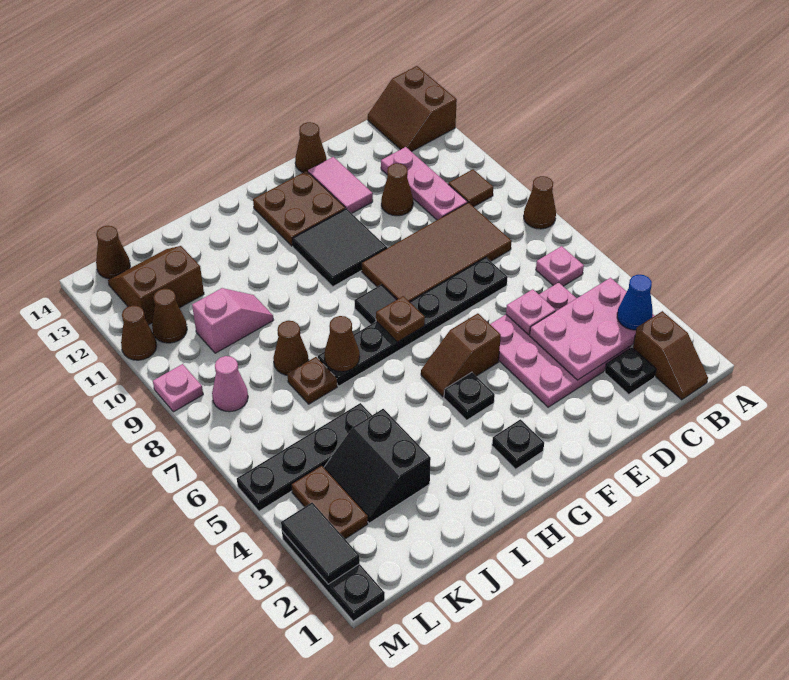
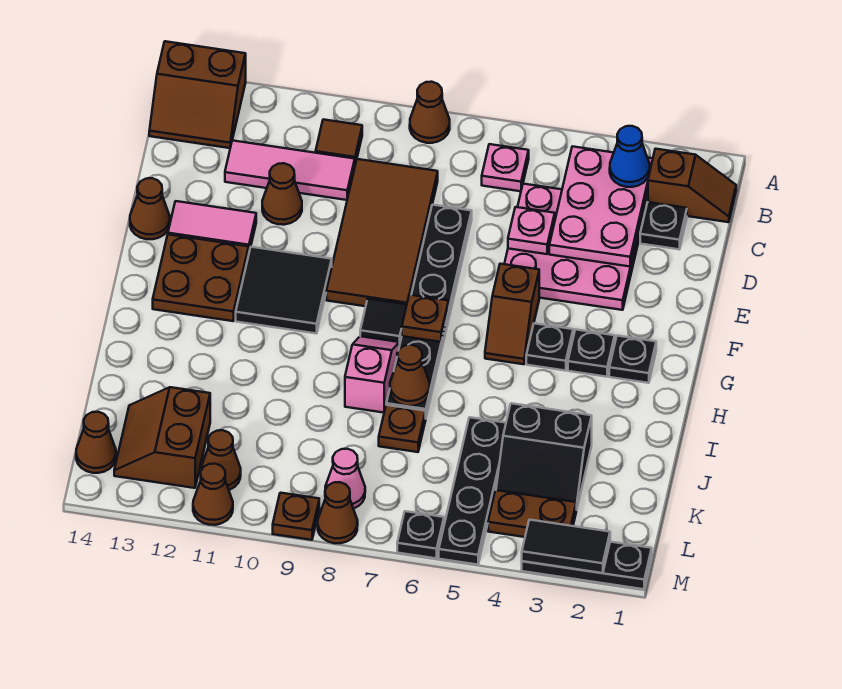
pink plate C10:C12 level 1 -> pink tile C10:C12 level 1
none -> black plate G3 level 1
brown cone J8 level 1 -> brown cone M8 level 1
pink slope J10:K10 level 1 top K -> pink slope H8:I8 level 1 top I
none -> black plate M6 level 1
pink plate M9 level 1 -> brown plate M9 level 1

